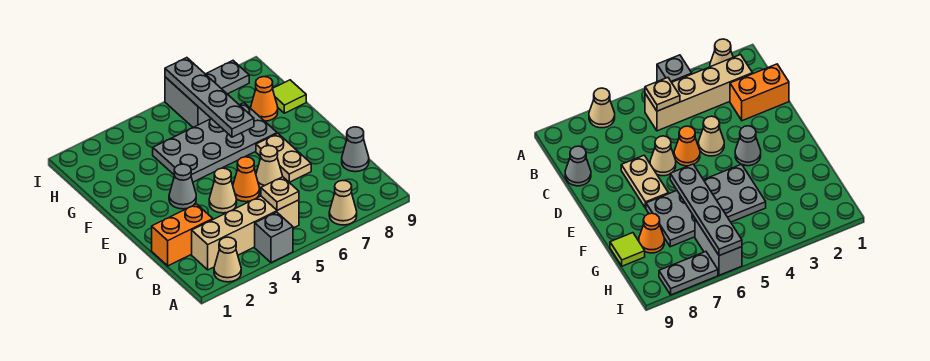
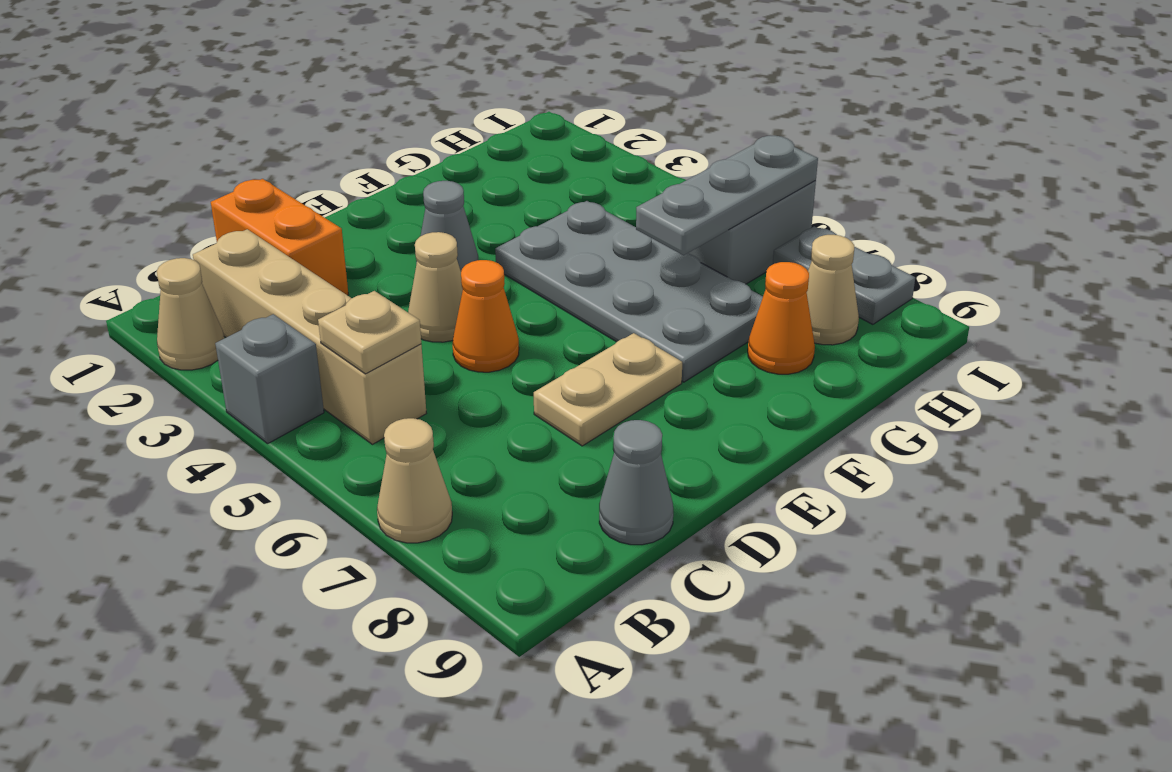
tan cone D6 level 1 -> tan cone H8 level 1
grey plate F6:I6 level 2 -> grey plate G6:I6 level 2
lime tile G9 level 1 -> none

